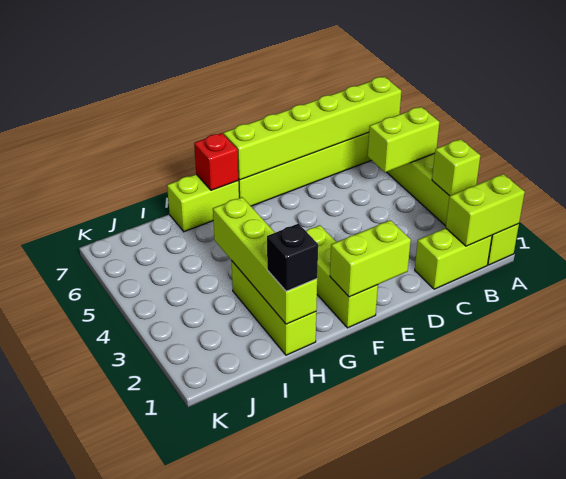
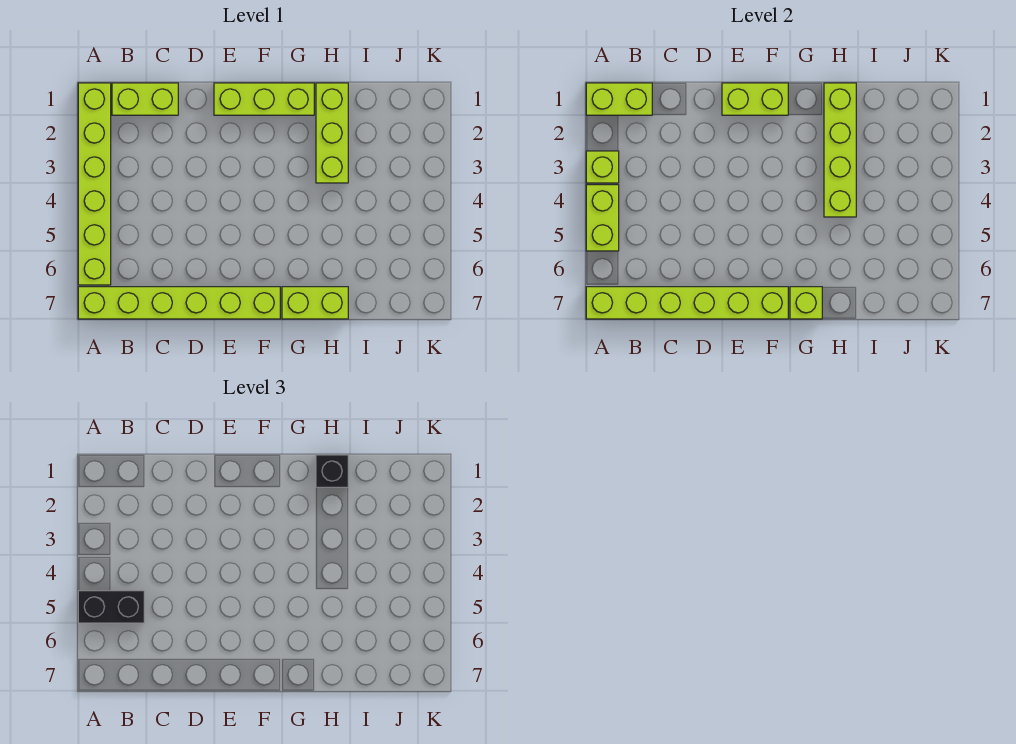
lime brick A5:B5 level 2 -> lime brick A4:A5 level 2
none -> black brick A5:B5 level 3
lime brick F1:F3 level 1 -> lime brick E1:G1 level 1
red brick G7 level 2 -> lime brick G7 level 2

